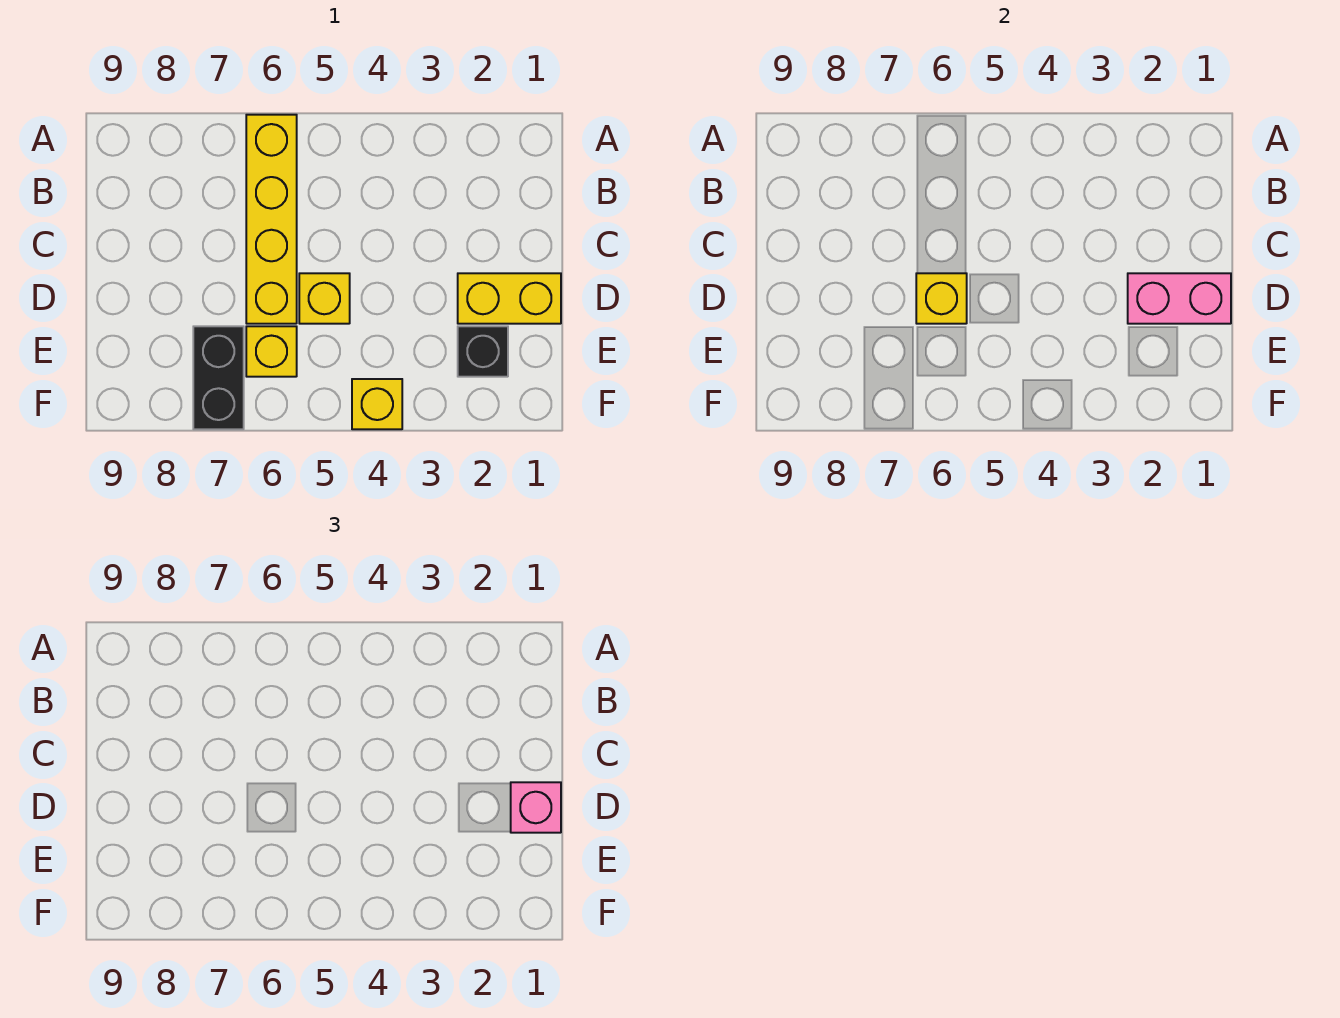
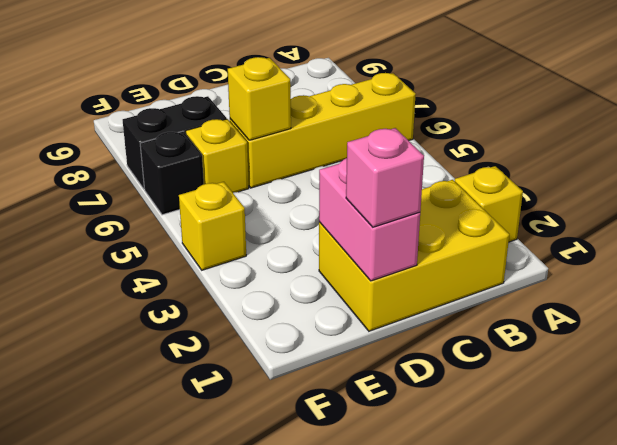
yellow brick D1:D2 level 1 -> yellow brick B1:D2 level 1
yellow brick D5 level 1 -> yellow brick A2 level 1
black brick E2 level 1 -> black brick F6 level 1

